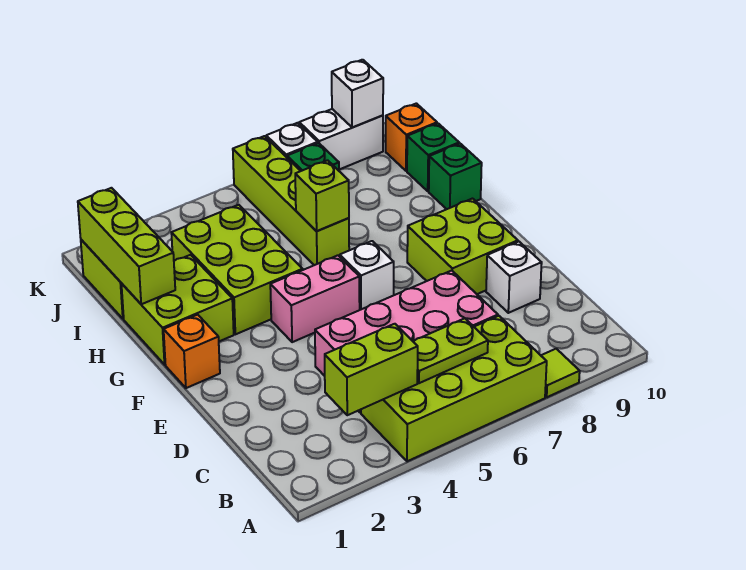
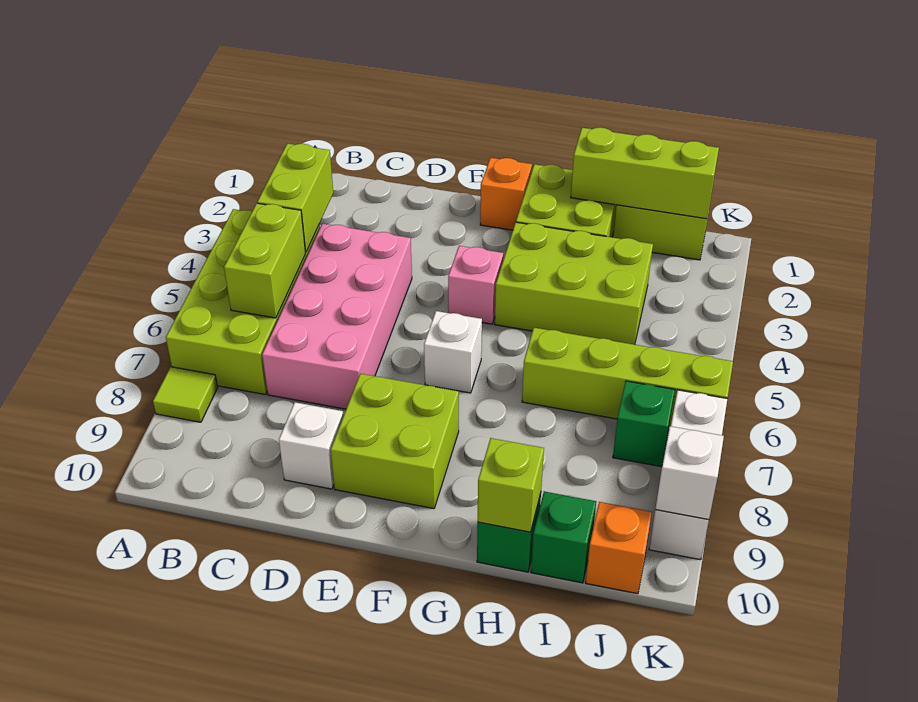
lime plate B5:B6 level 2 -> lime brick B5:B6 level 2
pink brick F4:F5 level 1 -> pink brick F4 level 1
lime brick H6 level 2 -> lime brick H10 level 2

